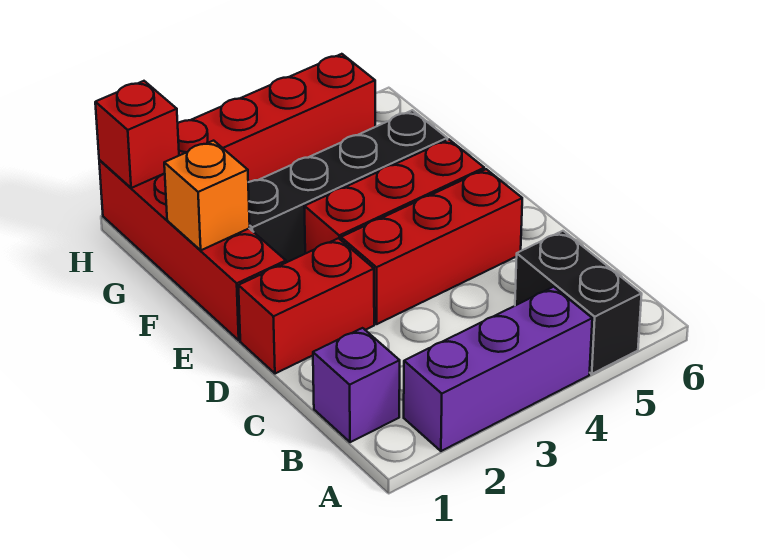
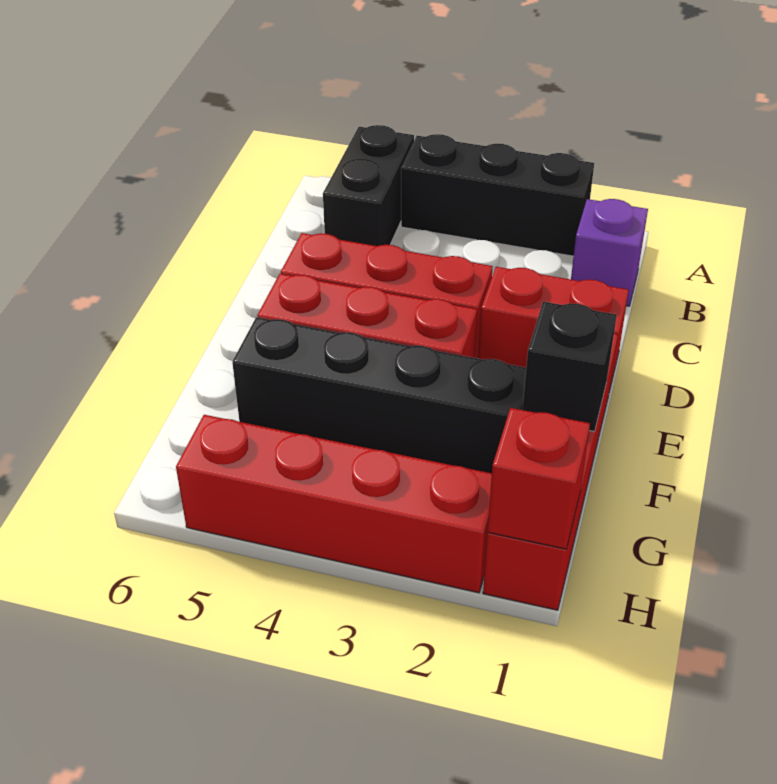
purple brick A2:A4 level 1 -> black brick A2:A4 level 1
orange brick F1 level 2 -> black brick F1 level 2

